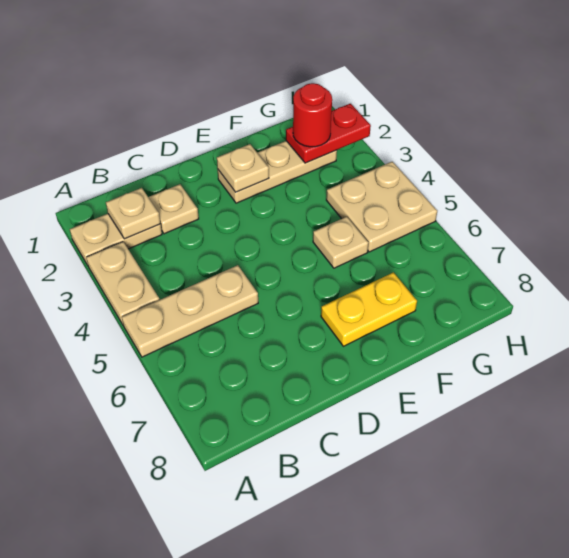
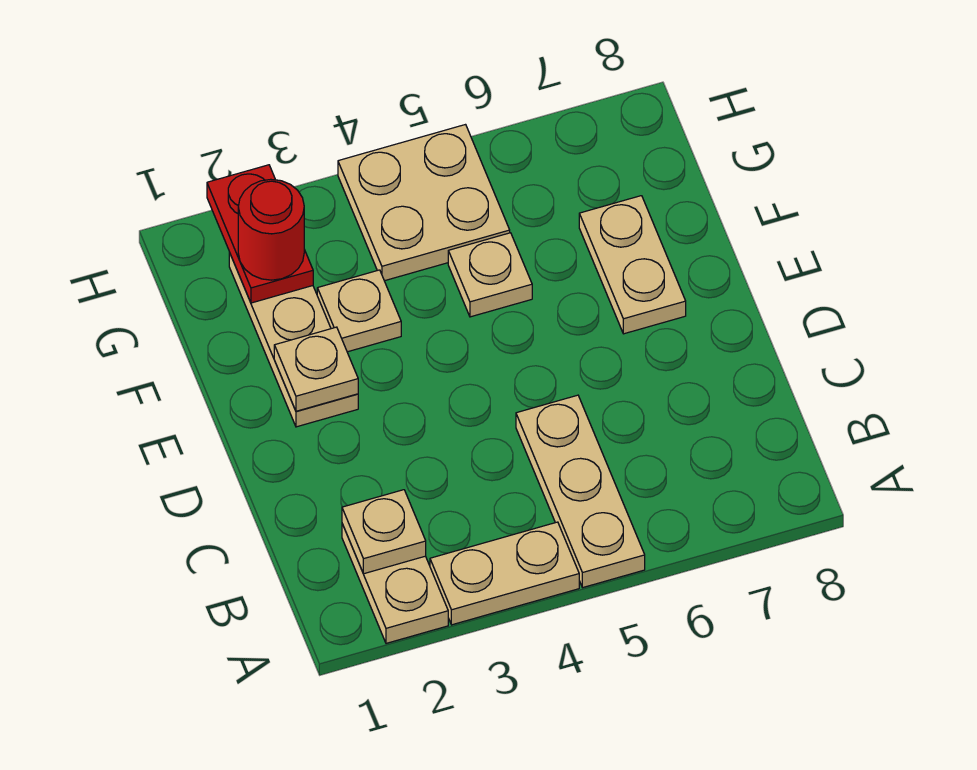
tan plate C2 level 1 -> tan plate F3 level 1
yellow plate E7:F7 level 1 -> tan plate E7:F7 level 1

